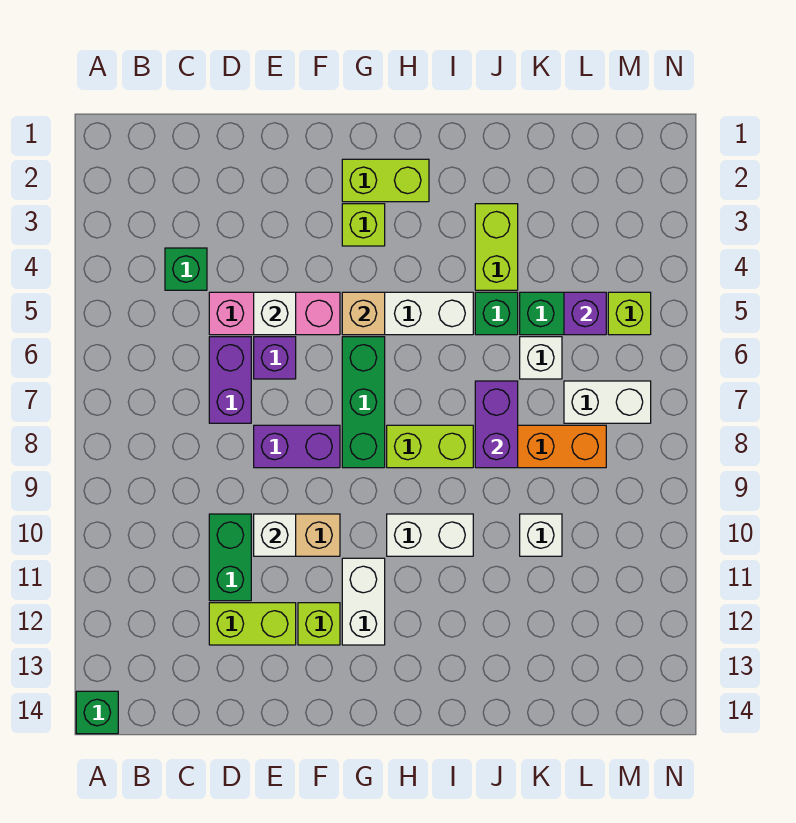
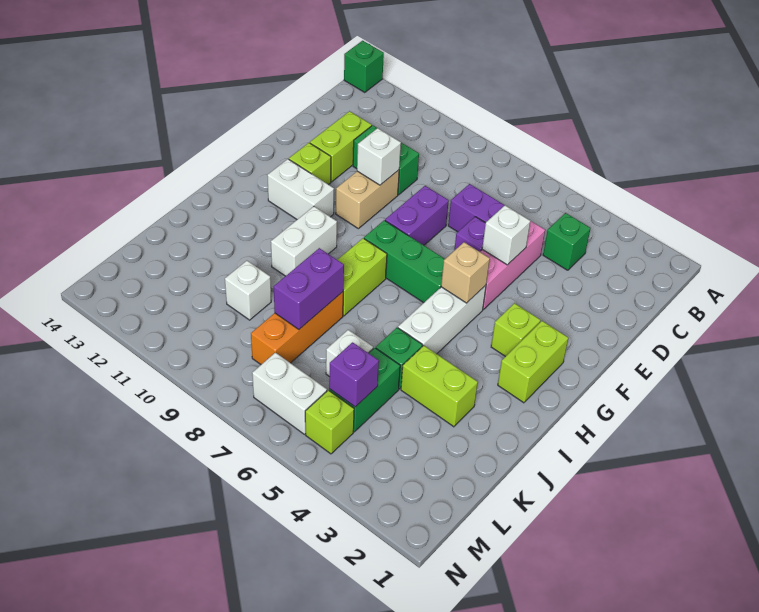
purple brick J7:J8 level 2 -> purple brick J8:K8 level 2
white brick L7:M7 level 1 -> white brick M6:M7 level 1

